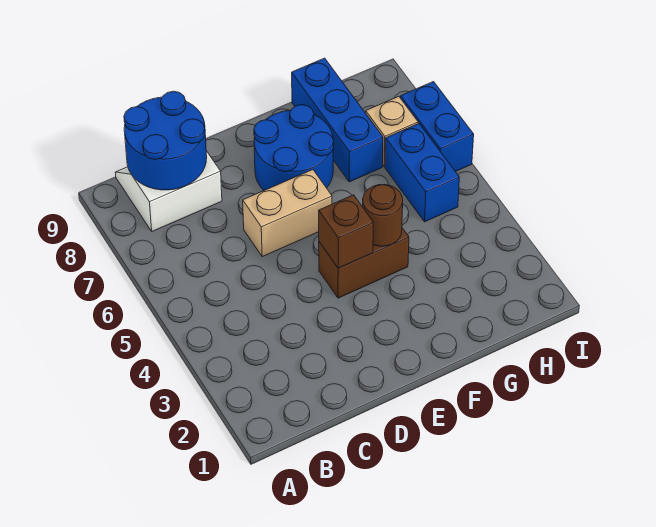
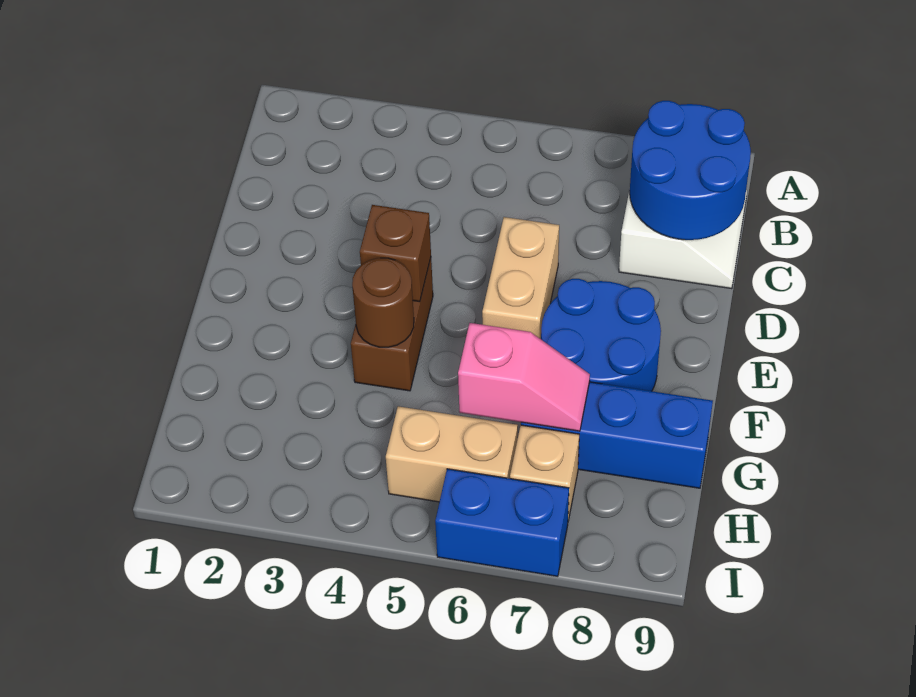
none -> pink slope G6:G7 level 2 top 6
blue brick H5:H6 level 1 -> tan brick H5:H6 level 1

